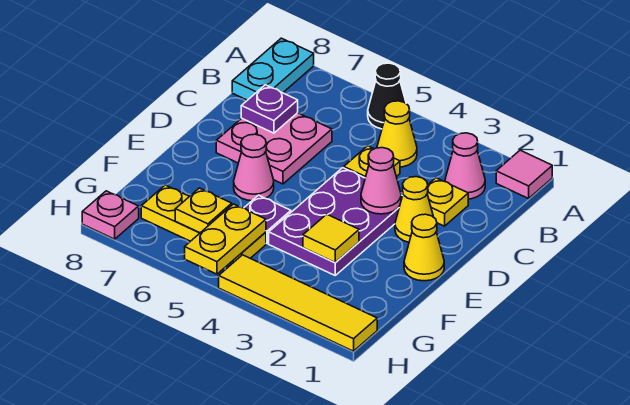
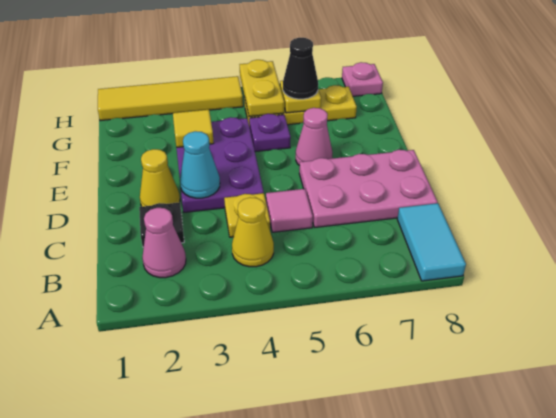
pink tile A1 level 1 -> pink tile C5 level 1
black cone A5 level 1 -> black cone G6 level 3
cyan plate A8:B8 level 1 -> cyan tile A8:B8 level 1
yellow plate C2 level 1 -> black plate C2 level 1
pink plate C6:D7 level 1 -> pink plate C6:D8 level 1
purple plate C7 level 2 -> none
pink cone D3 level 2 -> cyan cone D3 level 2
yellow cone E1 level 1 -> none

